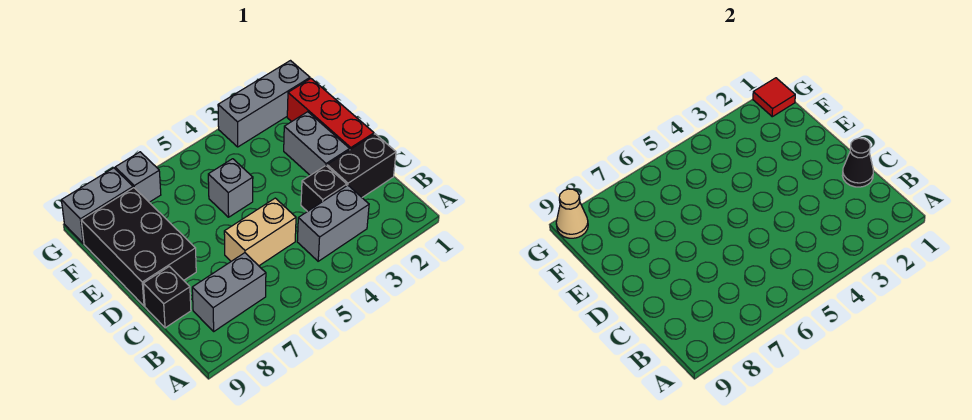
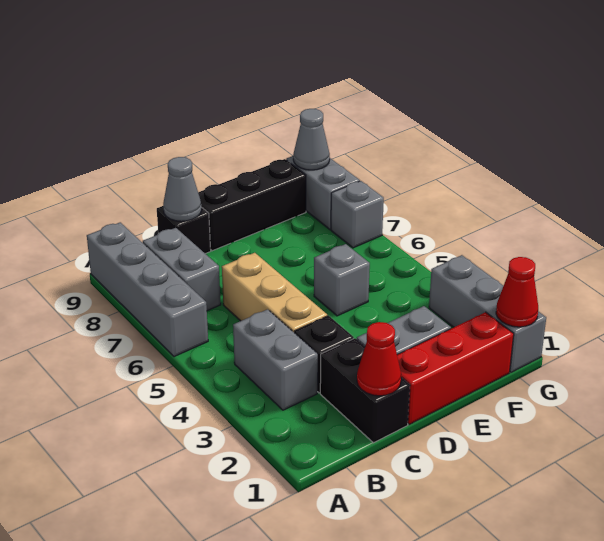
none -> grey brick A6:A9 level 1
black cone C1 level 2 -> red cone C1 level 2
tan brick C5:C6 level 1 -> tan brick C4:C6 level 1
none -> grey cone C9 level 2
black brick D8:F9 level 1 -> black brick D9:F9 level 1
red tile G1 level 2 -> red cone G1 level 2
tan cone G9 level 2 -> grey cone G9 level 2

